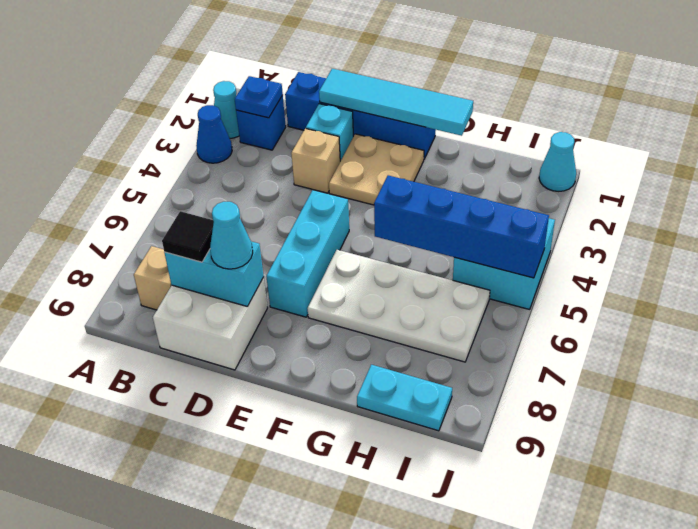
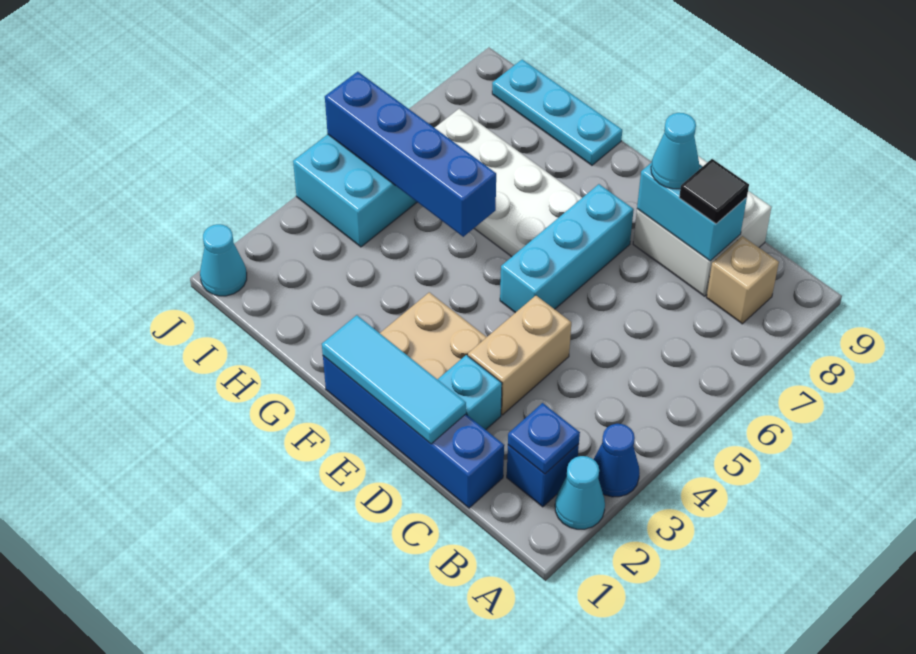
cyan tile D1:G1 level 2 -> cyan tile D1:F1 level 2
tan brick D3 level 1 -> tan brick D3:D4 level 1
cyan plate H9:I9 level 1 -> cyan plate G9:I9 level 1

